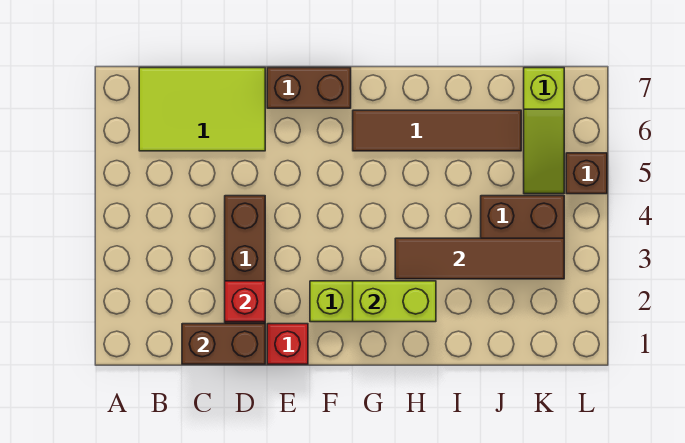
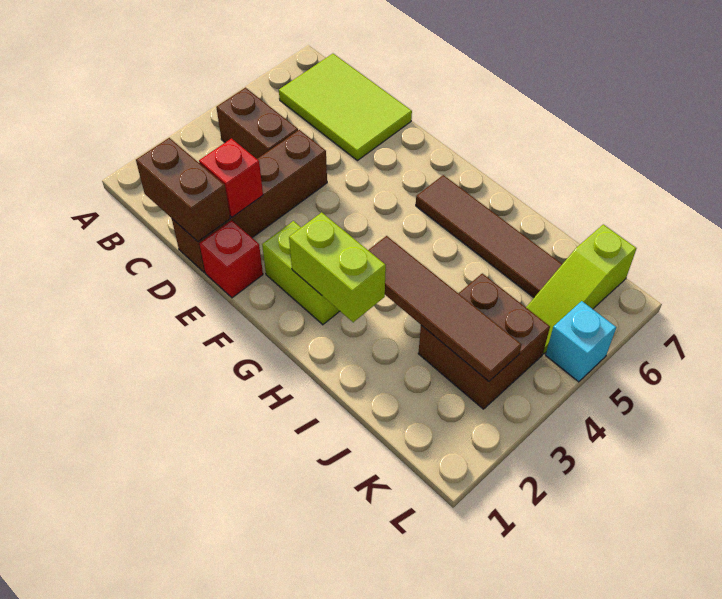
brown brick E7:F7 level 1 -> brown brick B4:C4 level 1
brown brick L5 level 1 -> cyan brick L5 level 1

